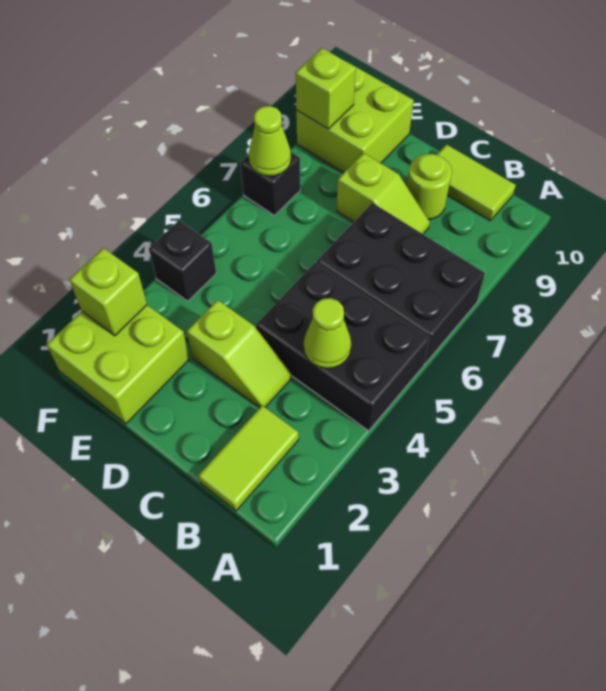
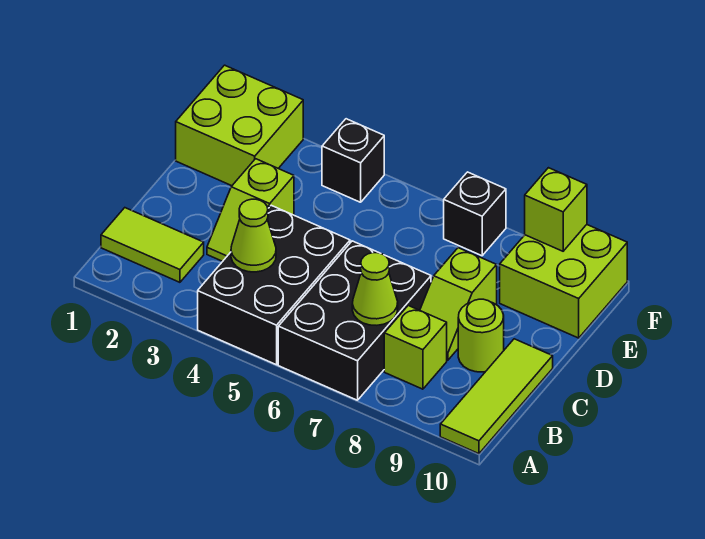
lime tile B10:C10 level 1 -> lime tile A10:C10 level 1
lime brick F2 level 2 -> lime brick B8 level 1
lime cone F7 level 2 -> lime cone B7 level 2

